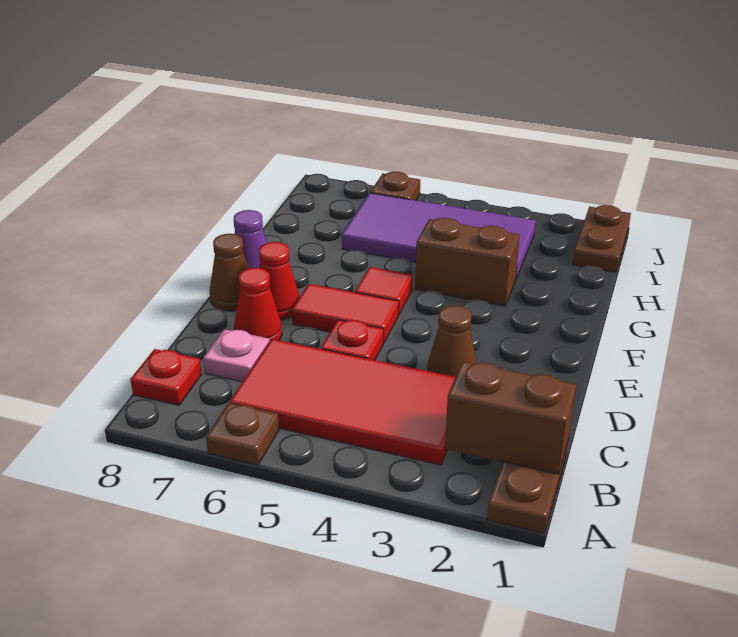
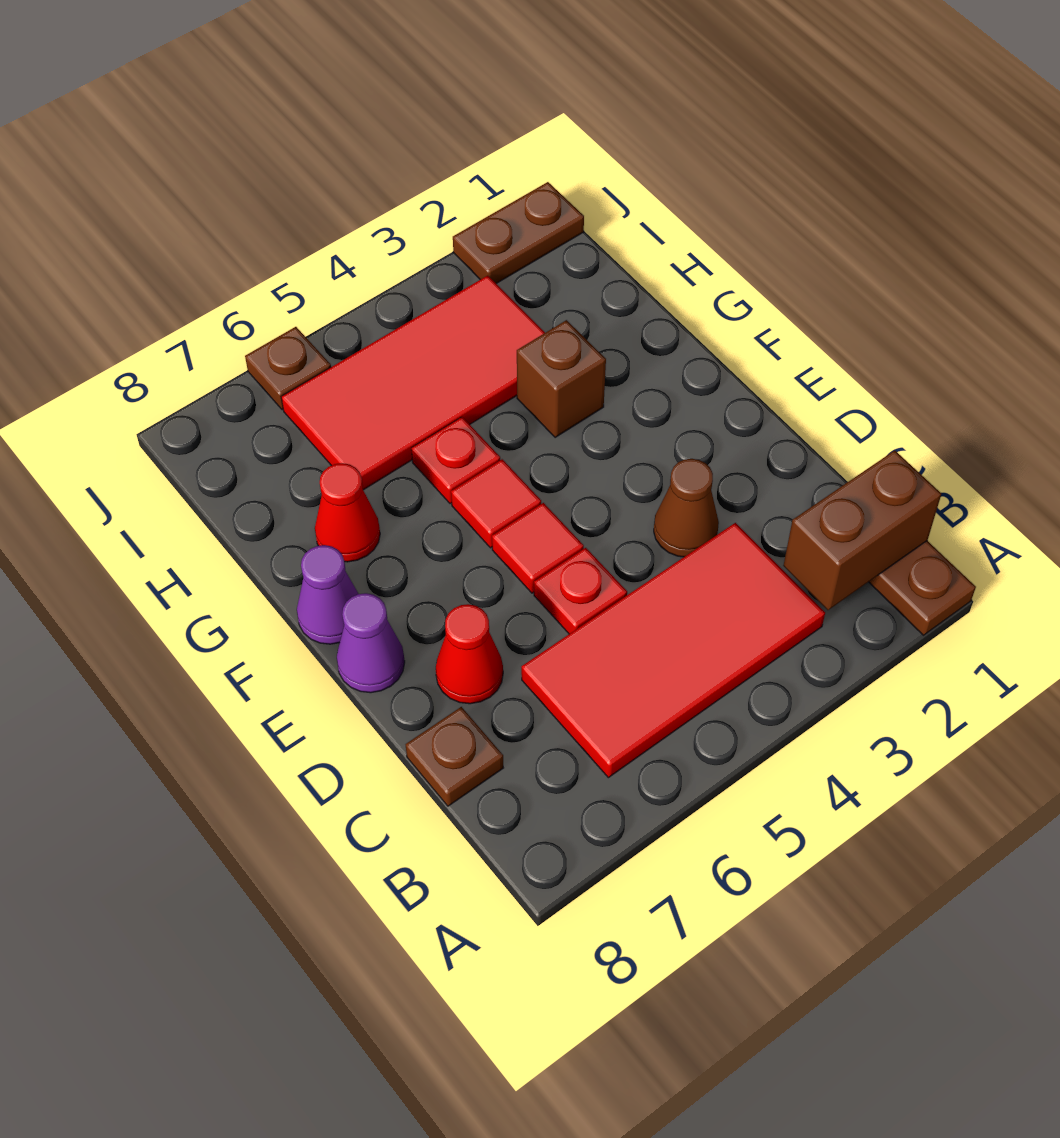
brown plate A6 level 1 -> brown plate C8 level 1
red plate B8 level 1 -> red plate G5 level 1
pink plate C7 level 1 -> none
red tile E5:E6 level 1 -> red tile E5 level 1
red cone E7 level 1 -> red cone G7 level 1
brown cone E8 level 1 -> purple cone E8 level 1
brown brick G3:G4 level 1 -> brown brick G3 level 1
purple tile H3:I6 level 1 -> red tile H3:I6 level 1
brown plate I1:J1 level 1 -> brown plate J1:J2 level 1

